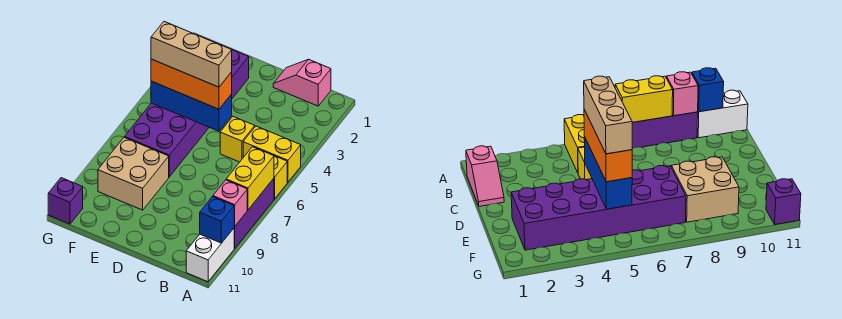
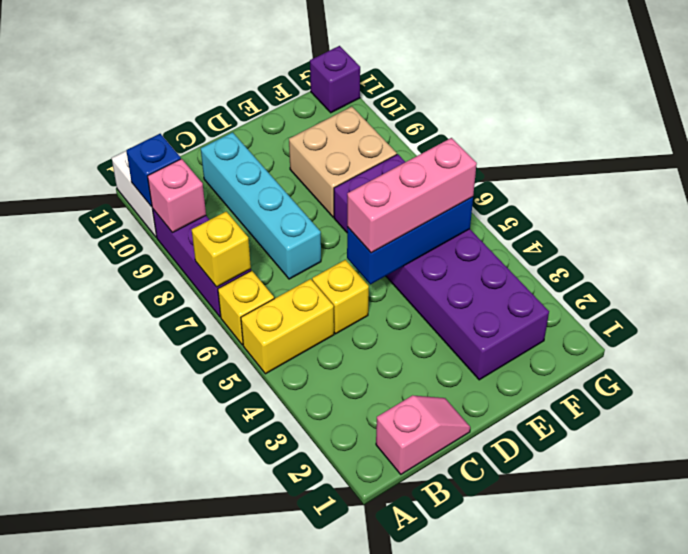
yellow brick A7:A8 level 2 -> yellow brick A7 level 2
none -> cyan brick C7:C10 level 1
orange brick D5:F5 level 3 -> pink brick D5:F5 level 3
tan brick D5:F5 level 4 -> none

